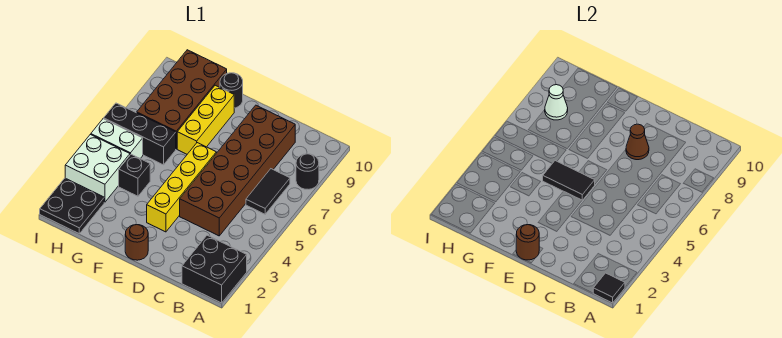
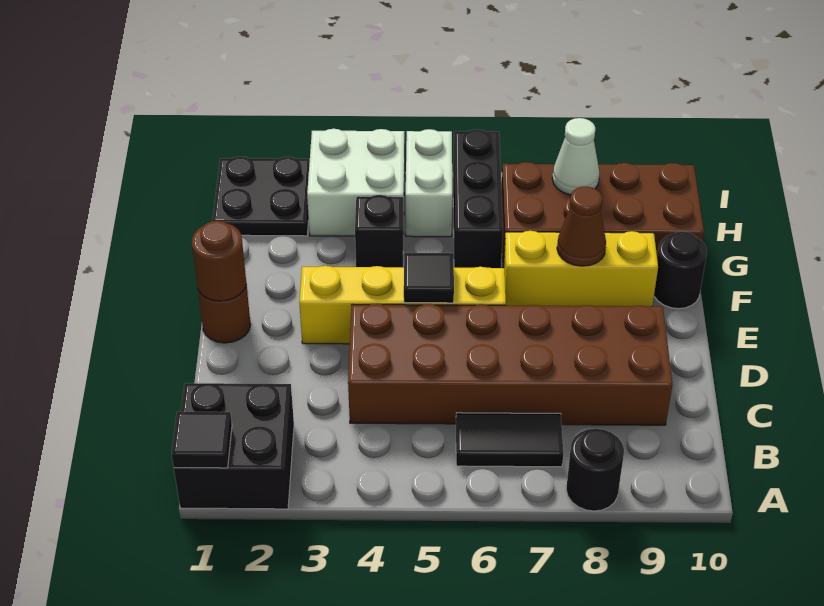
brown cone D8 level 2 -> brown cone F8 level 2
black tile E5:F5 level 2 -> black tile E5 level 2

